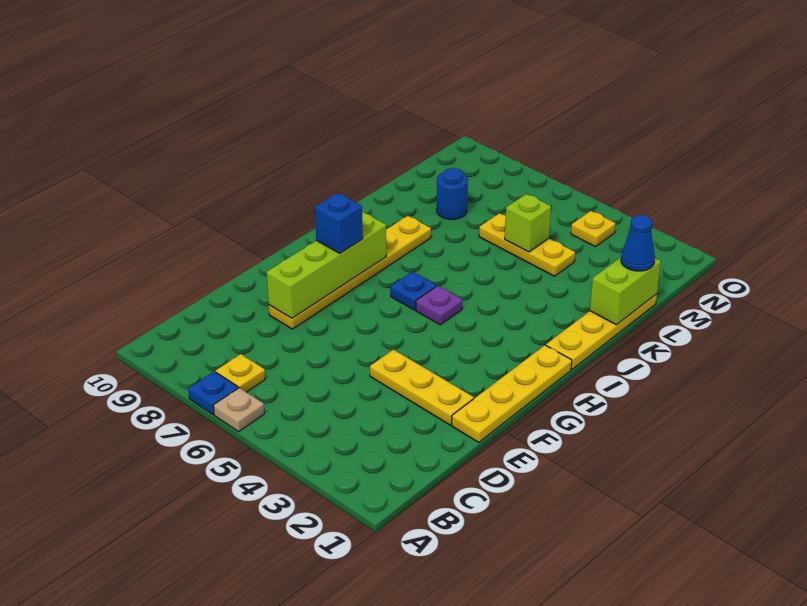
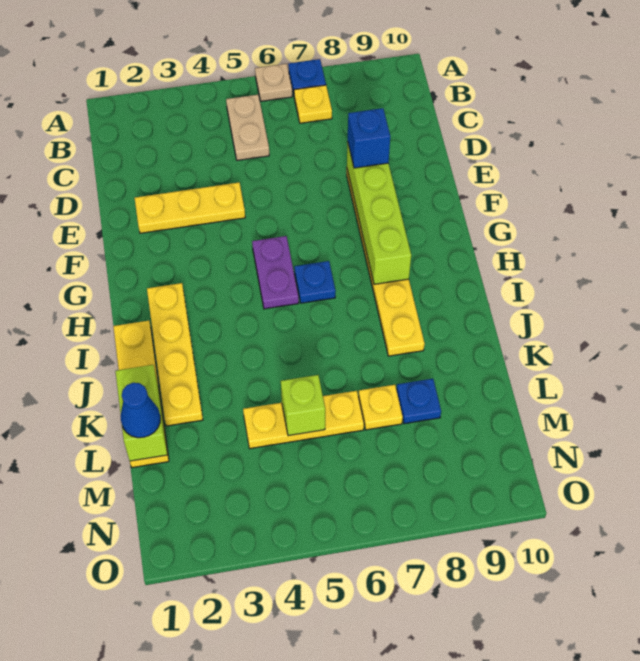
none -> tan plate B5:C5 level 1
yellow plate E1:H1 level 1 -> yellow plate H2:K2 level 1
blue brick G8 level 3 -> blue brick E8 level 3
purple plate H5 level 1 -> purple plate G5:H5 level 1
blue round brick L8 level 1 -> blue plate L8 level 1
yellow plate N4 level 1 -> yellow plate L7 level 1

